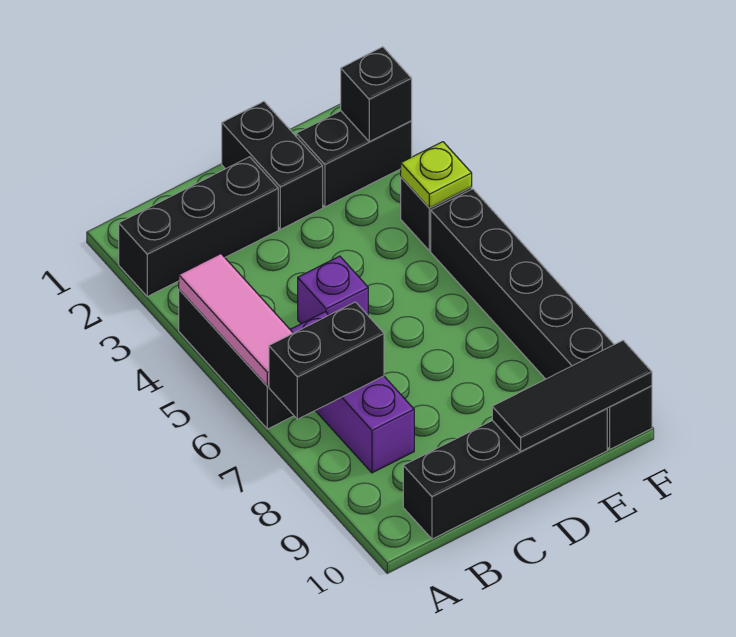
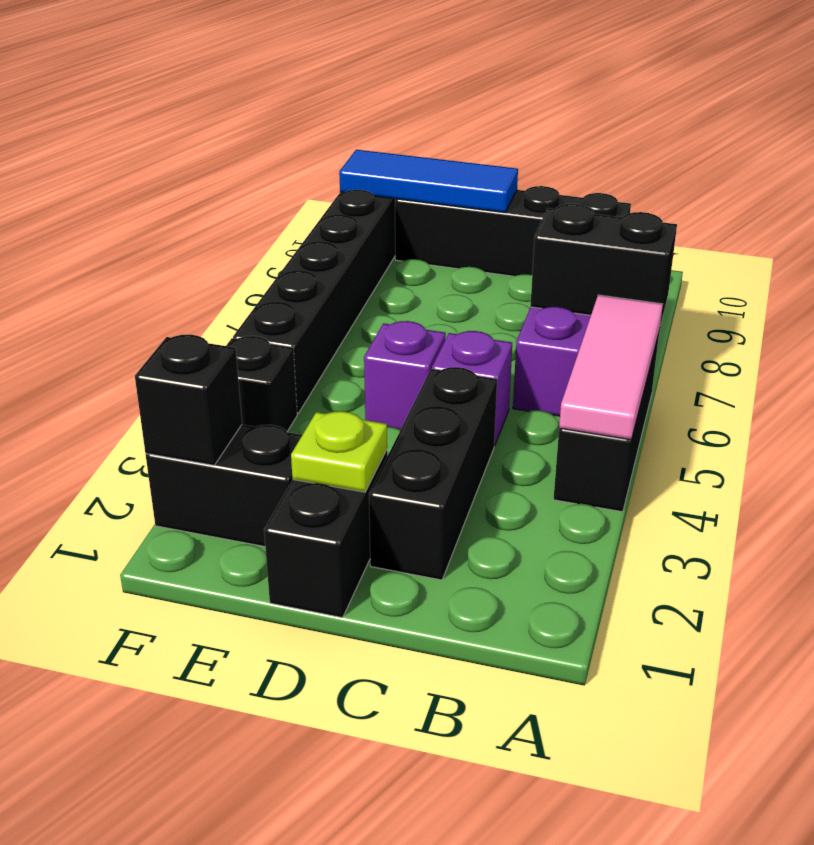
black brick A2:C2 level 1 -> black brick C2:C4 level 1
none -> purple brick D5 level 1
black tile D10:F10 level 2 -> blue tile D10:F10 level 2
lime plate F4 level 2 -> lime plate D2 level 2

